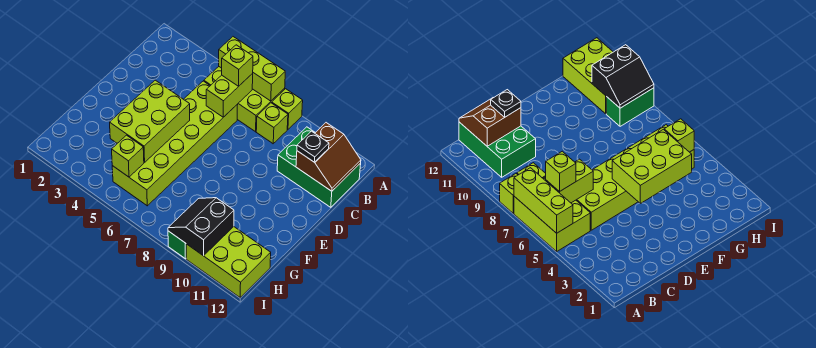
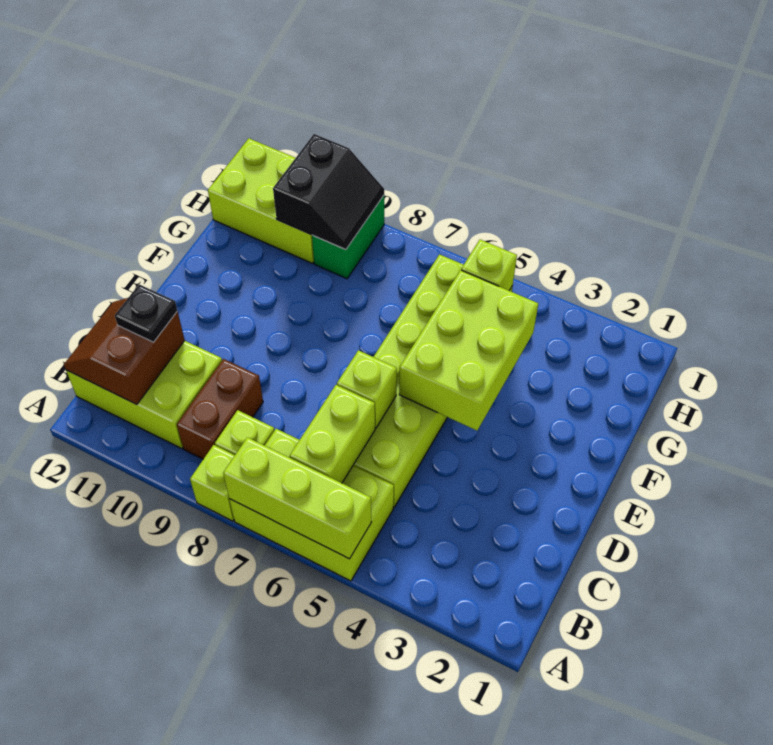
lime brick B6 level 3 -> lime brick D6 level 2
none -> brown brick B9:C9 level 1
green brick B10:C12 level 1 -> lime brick B10:C12 level 1

